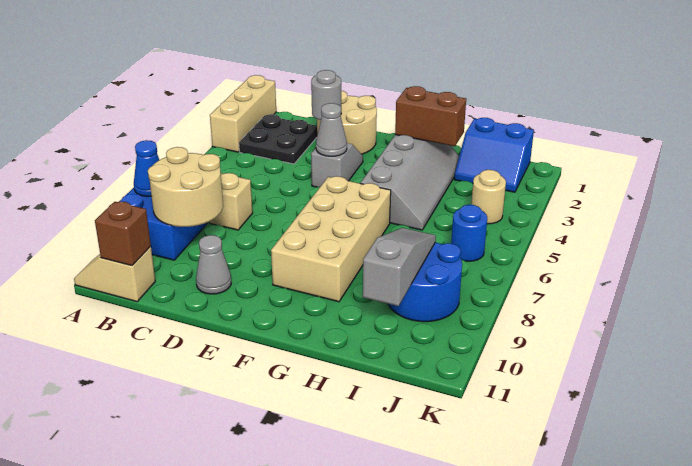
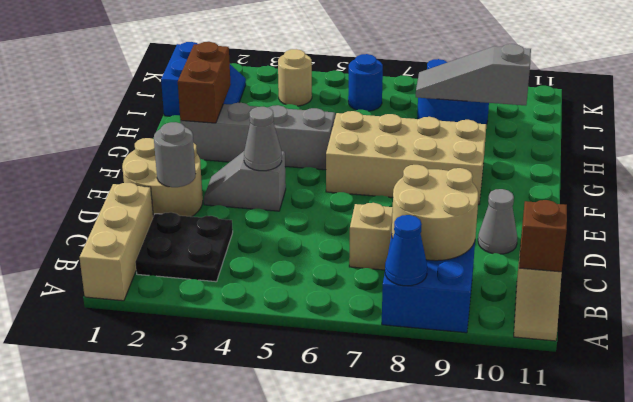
tan brick A1:A3 level 1 -> tan brick A1:C1 level 1

